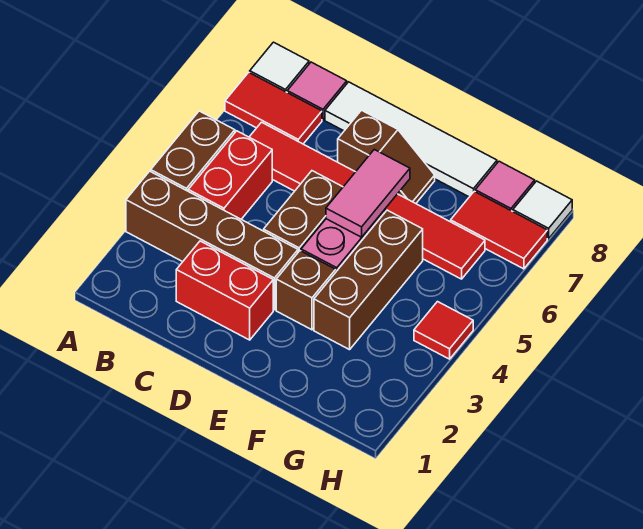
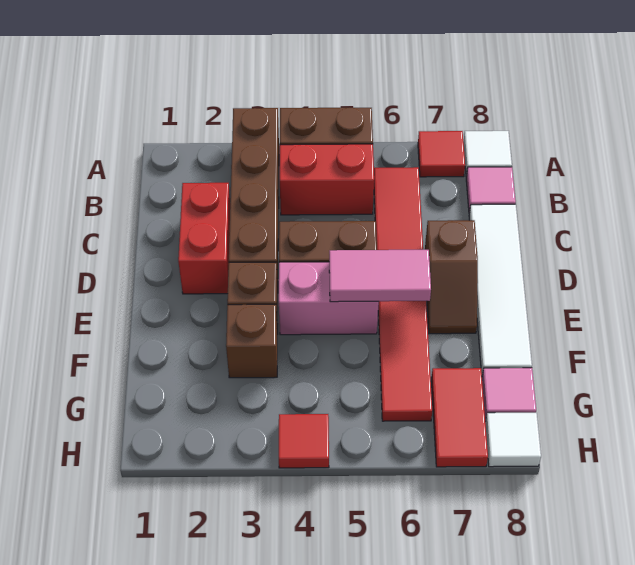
red tile A7:B7 level 1 -> red tile A7 level 1
brown brick F3:F5 level 1 -> brown brick F3 level 1

